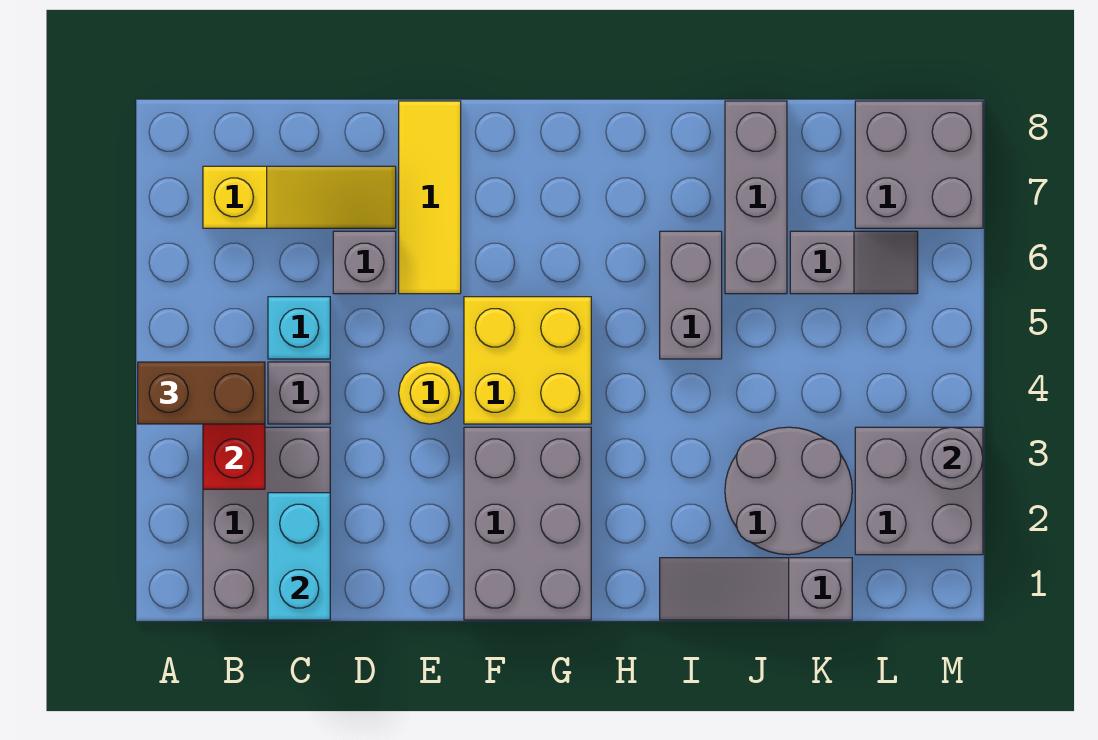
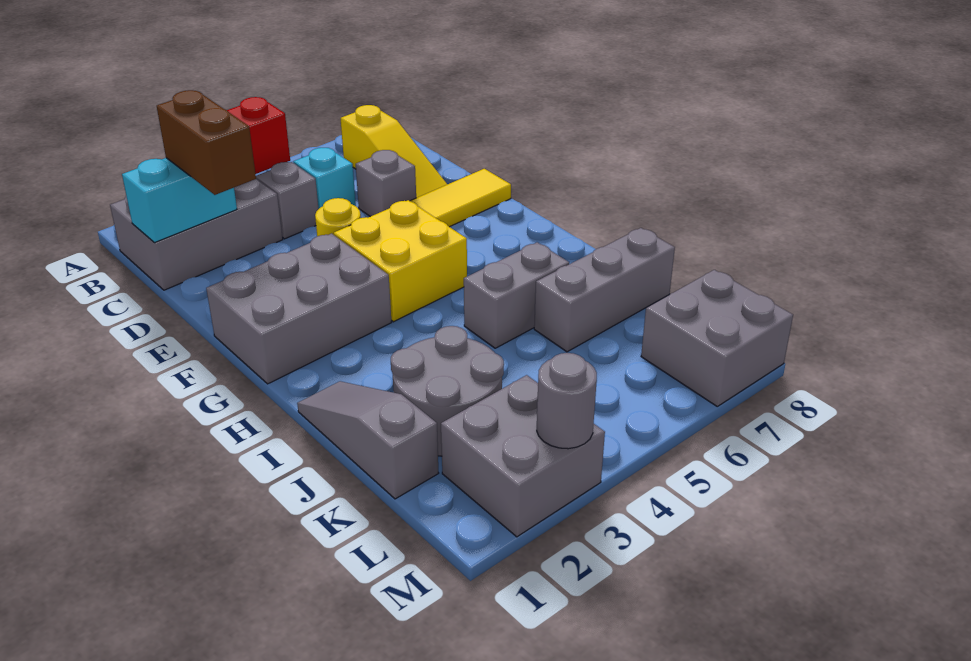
brown brick A4:B4 level 3 -> brown brick C2:D2 level 3
grey slope K6:L6 level 1 top K -> none

